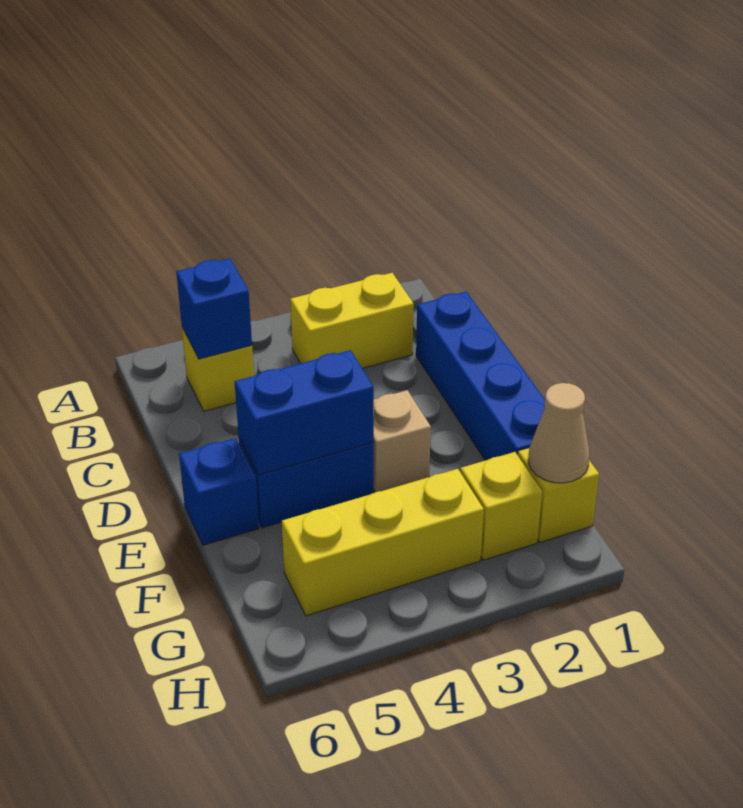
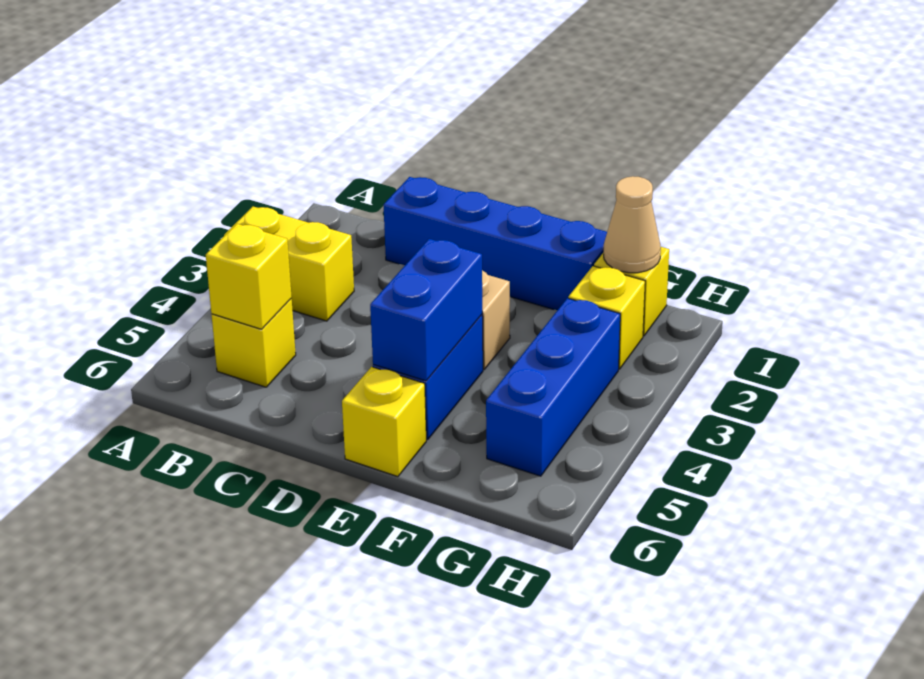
yellow brick B2:B3 level 1 -> yellow brick A3:B3 level 1
blue brick B5 level 2 -> yellow brick B5 level 2
blue brick E6 level 1 -> yellow brick E6 level 1
yellow brick G3:G5 level 1 -> blue brick G3:G5 level 1

